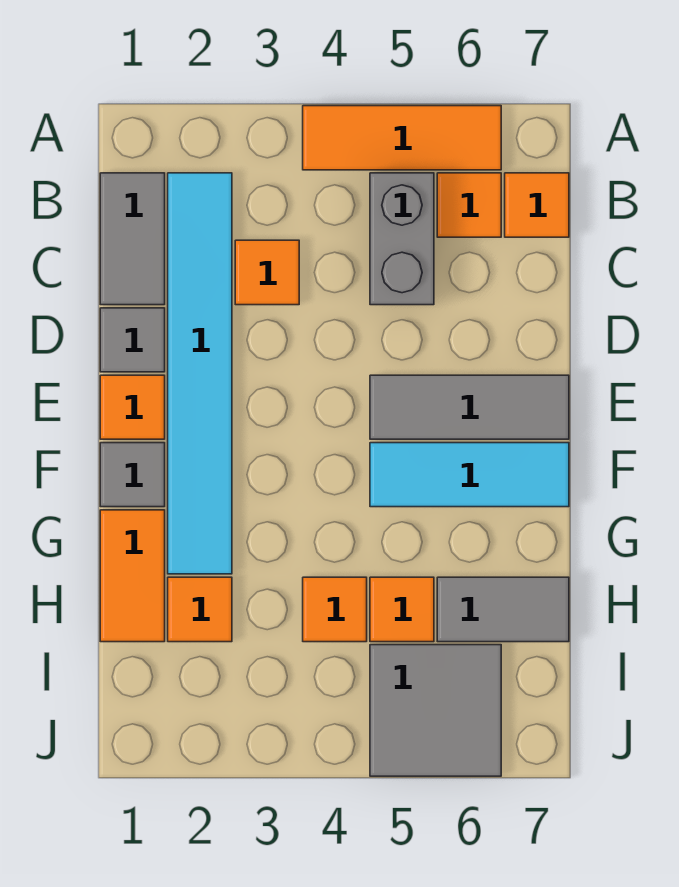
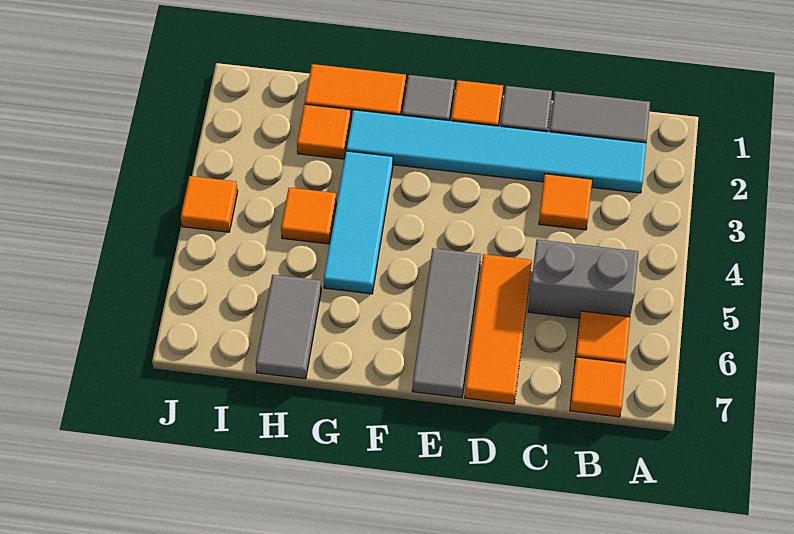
orange tile A4:A6 level 1 -> orange tile D5:D7 level 1
cyan tile F5:F7 level 1 -> cyan tile G3:G5 level 1
orange tile H5 level 1 -> orange tile J4 level 1
grey tile I5:J6 level 1 -> none

